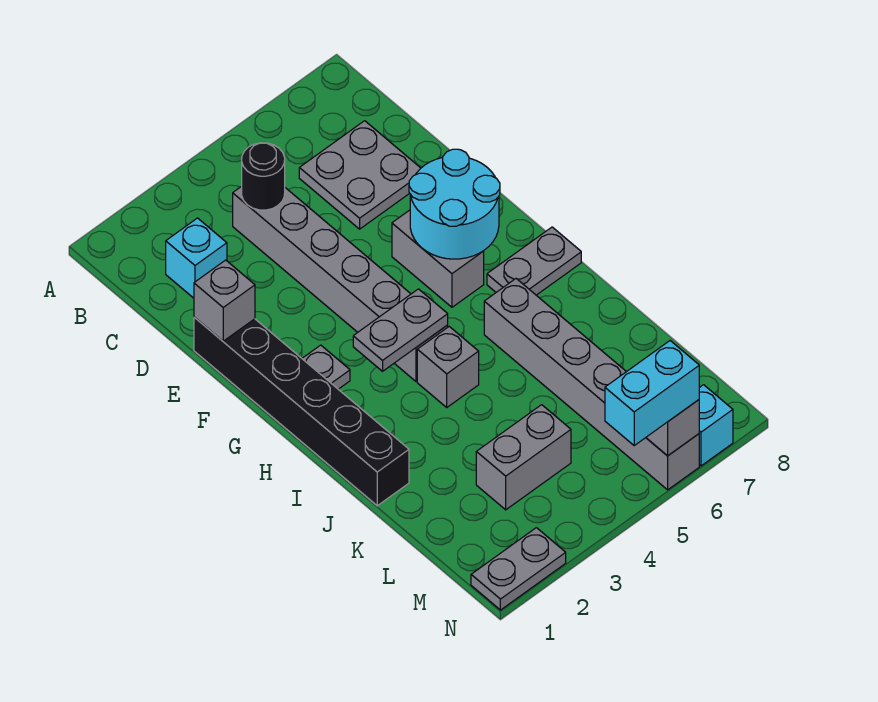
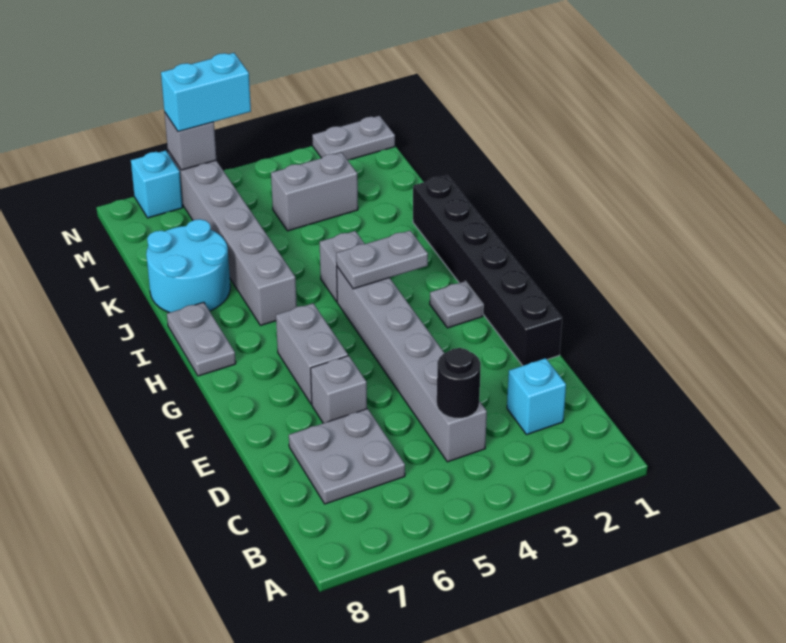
grey brick E1 level 2 -> grey brick E6 level 1
cyan round brick F6:G7 level 2 -> cyan round brick J7:K8 level 1
grey plate H7:H8 level 1 -> grey plate H8:I8 level 1

